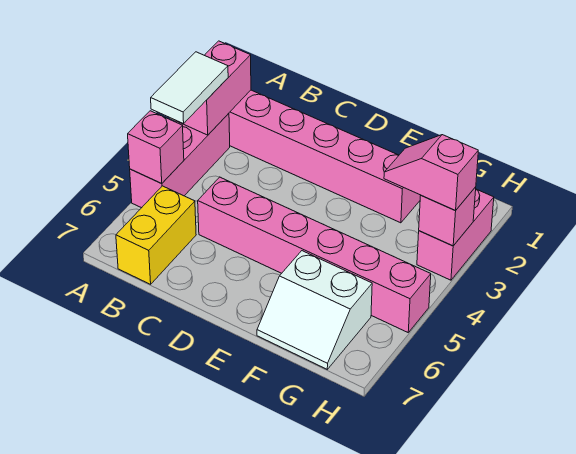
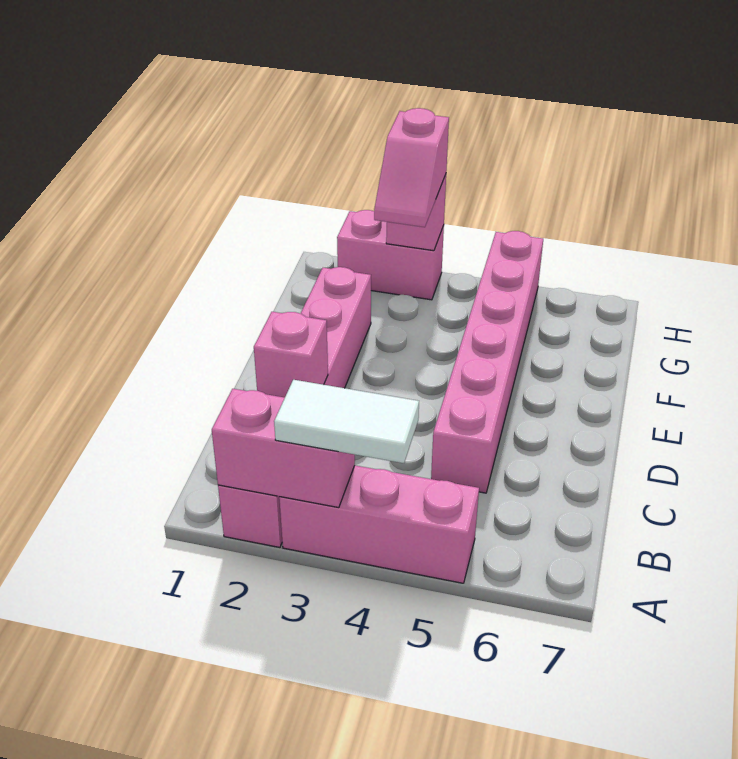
pink brick A5 level 2 -> pink brick C2 level 2
yellow brick B6:B7 level 1 -> none
white slope F6:G7 level 1 top 6 -> none

